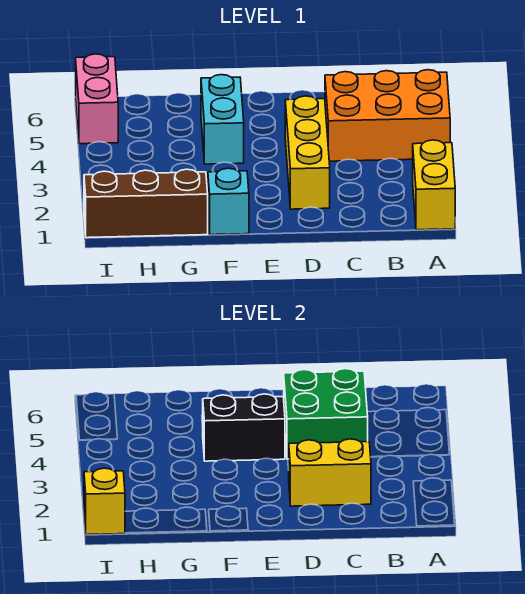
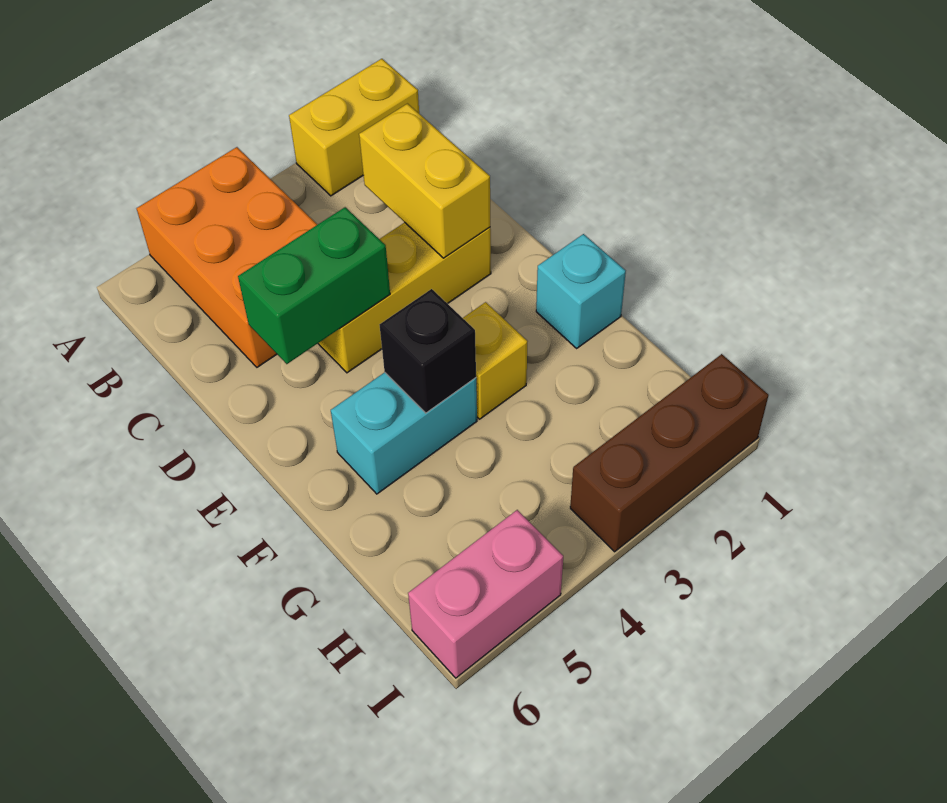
green brick C4:D5 level 2 -> green brick D4:D5 level 2
black brick E4:F4 level 2 -> black brick F4 level 2
brown brick G1:I1 level 1 -> brown brick I1:I3 level 1
yellow brick I1 level 2 -> yellow brick F3 level 1

